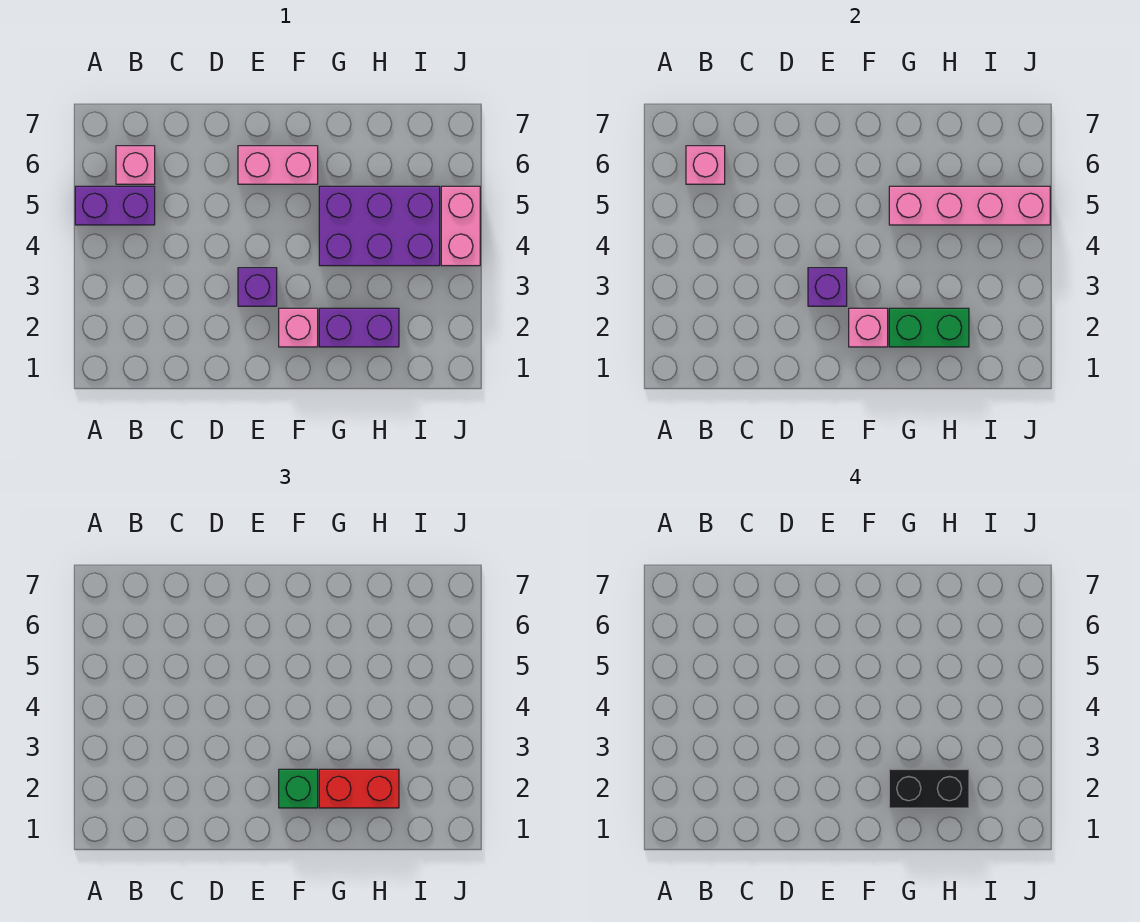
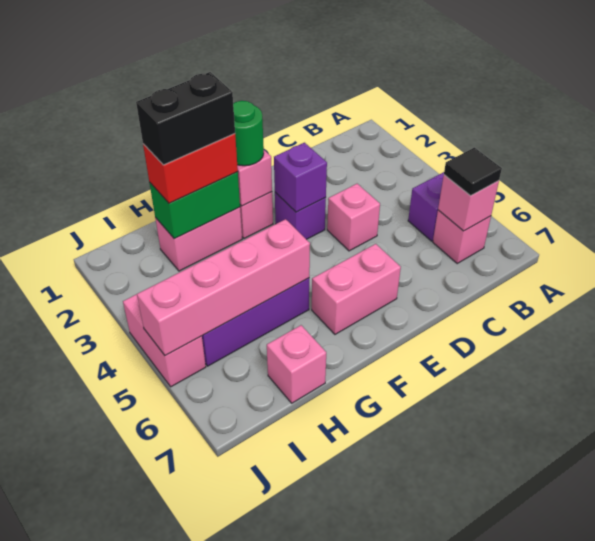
none -> black tile B6 level 3
none -> pink brick D4 level 1
green brick F2 level 3 -> green round brick F2 level 3
purple brick G2:H2 level 1 -> pink brick G2:H2 level 1
none -> pink brick H7 level 1

